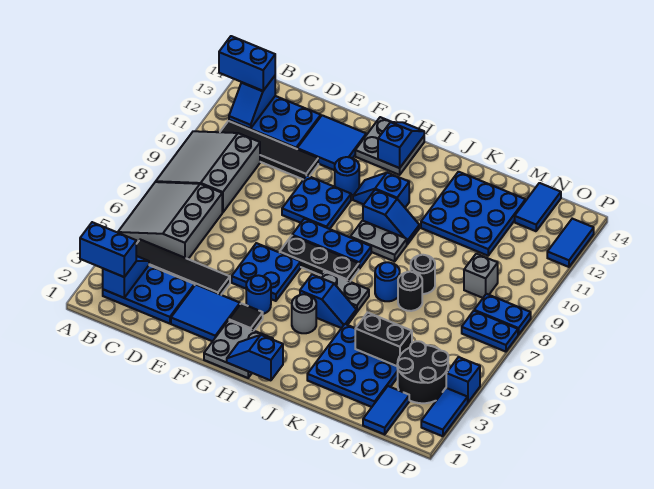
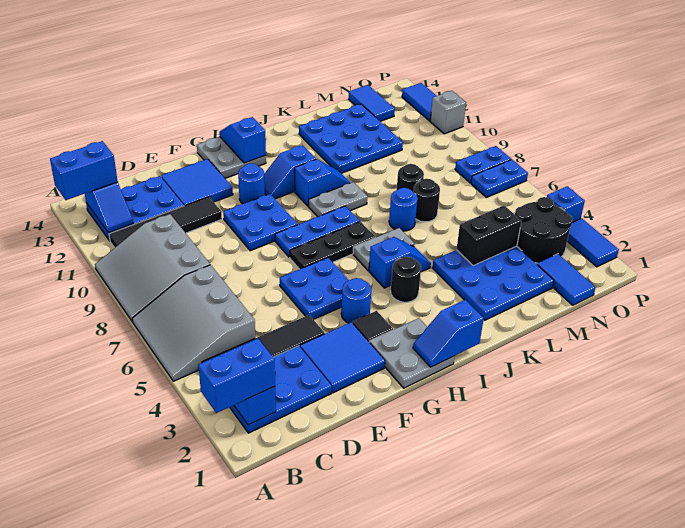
grey round brick I4 level 1 -> black round brick I4 level 1
grey brick N9 level 1 -> grey brick P11 level 1

